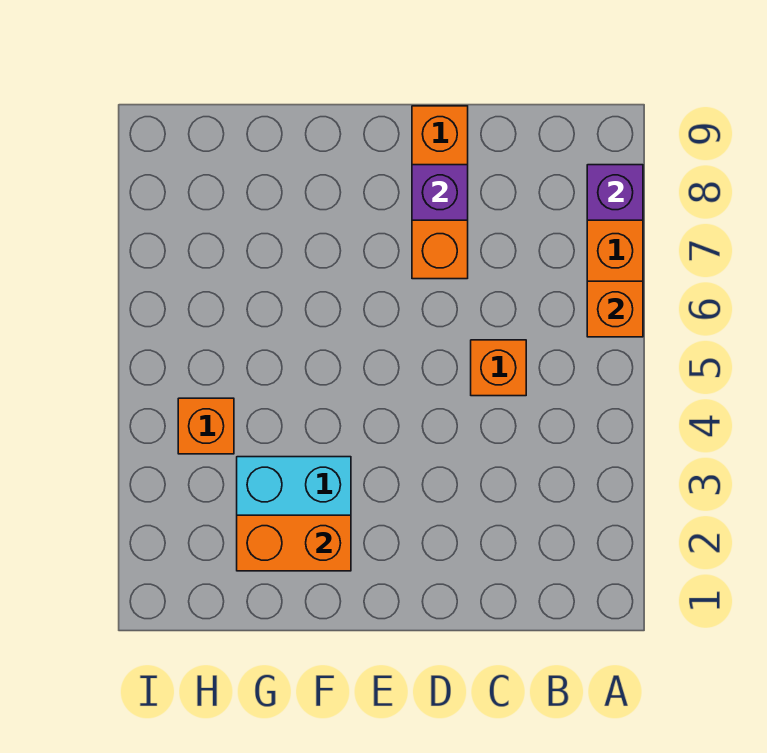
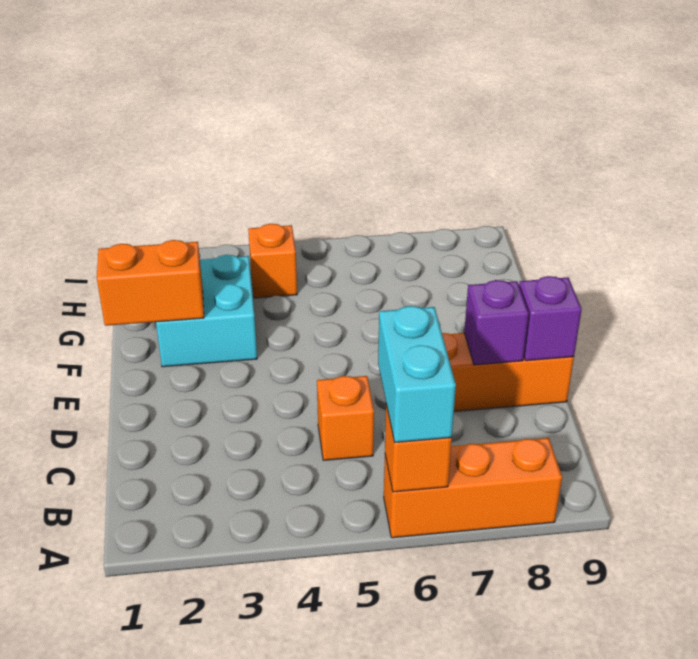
none -> cyan brick A6:B6 level 3
purple brick A8 level 2 -> purple brick D9 level 2
orange brick F2:G2 level 2 -> orange brick F1:F2 level 2

